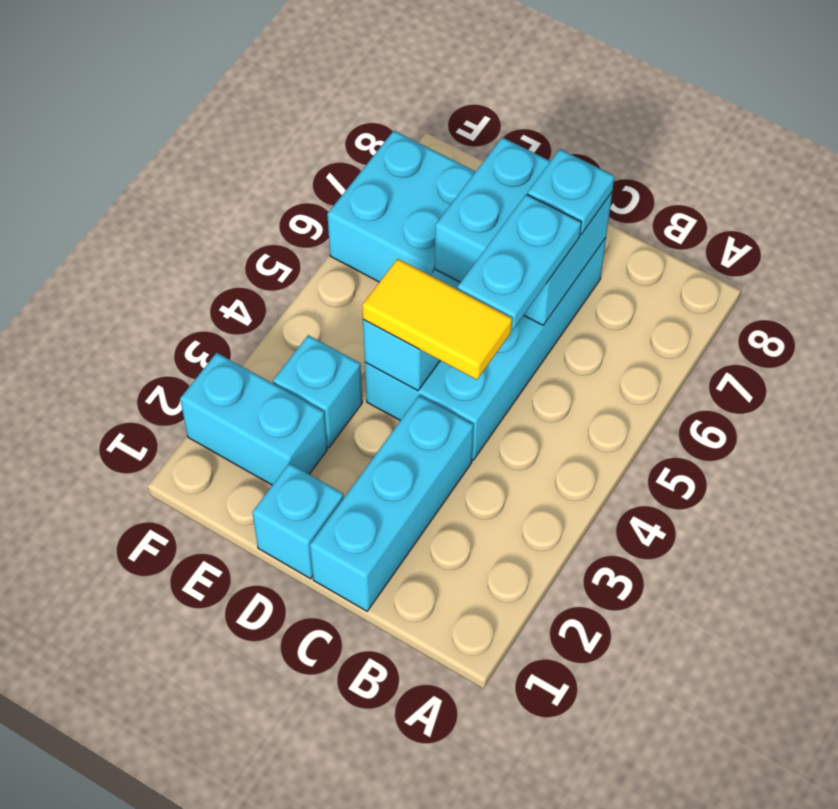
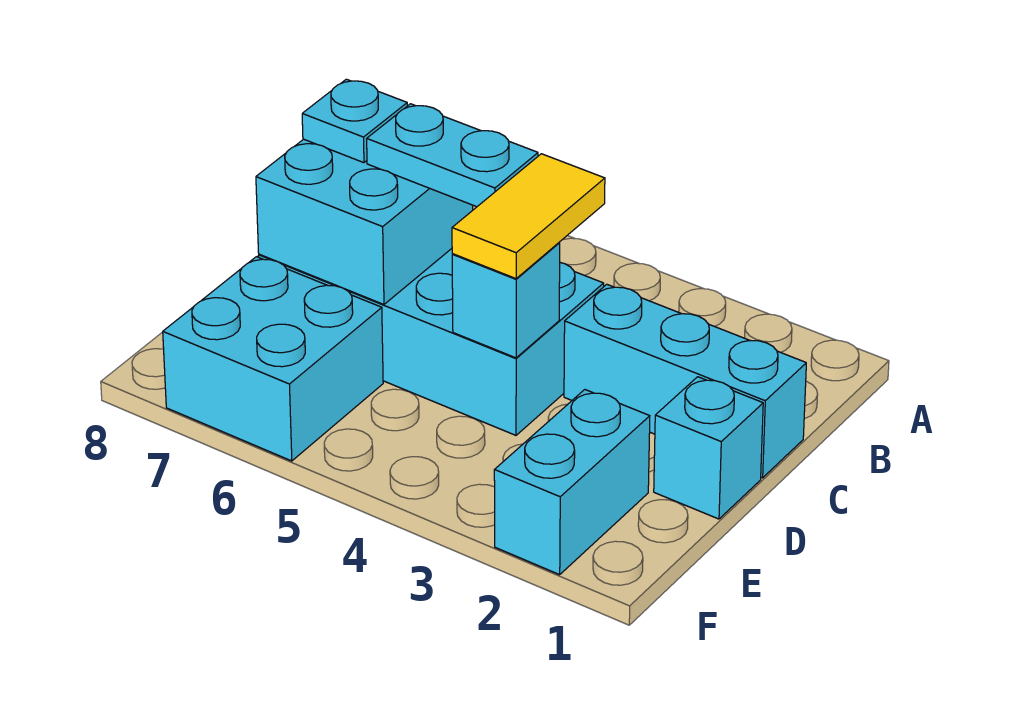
cyan brick E3 level 1 -> none

